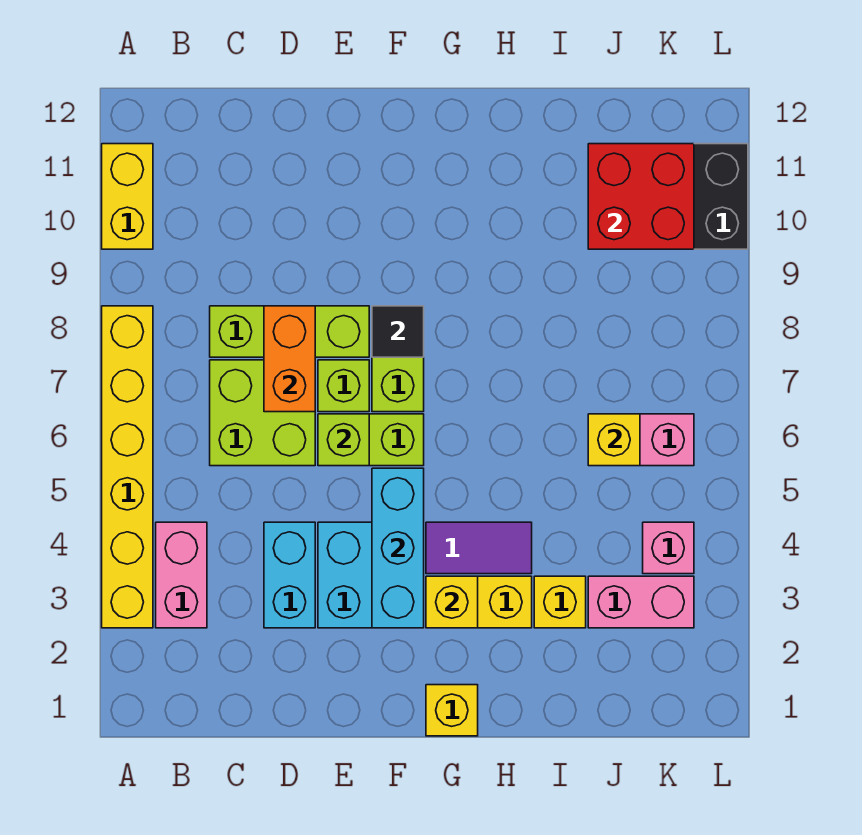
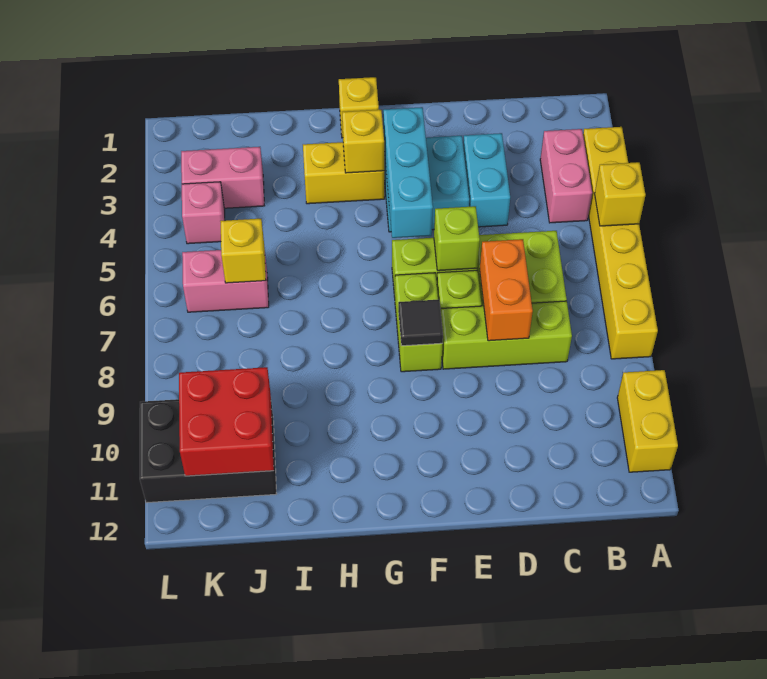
purple tile G4:H4 level 1 -> none
yellow brick I3 level 1 -> yellow brick A5 level 2

